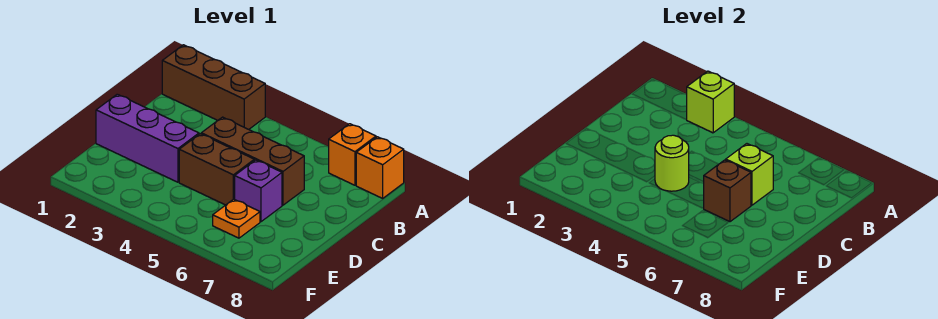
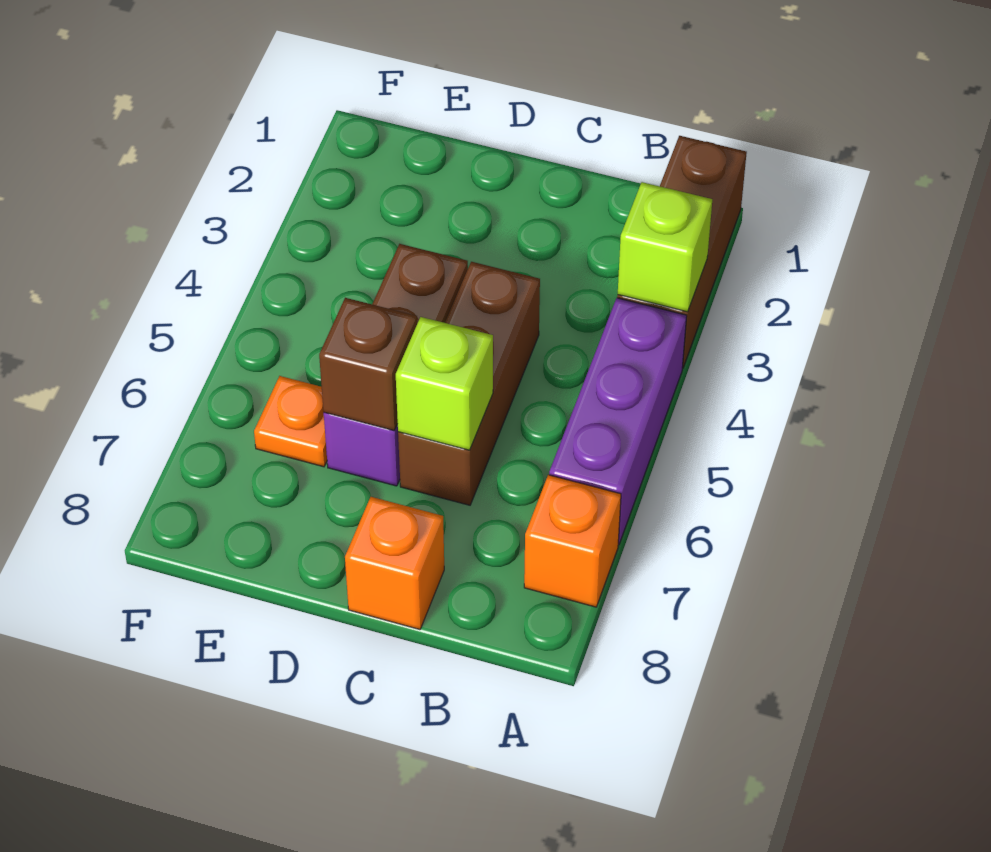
orange brick A8 level 1 -> orange brick C8 level 1
purple brick D1:D3 level 1 -> purple brick A4:A6 level 1
lime round brick D4 level 2 -> none

